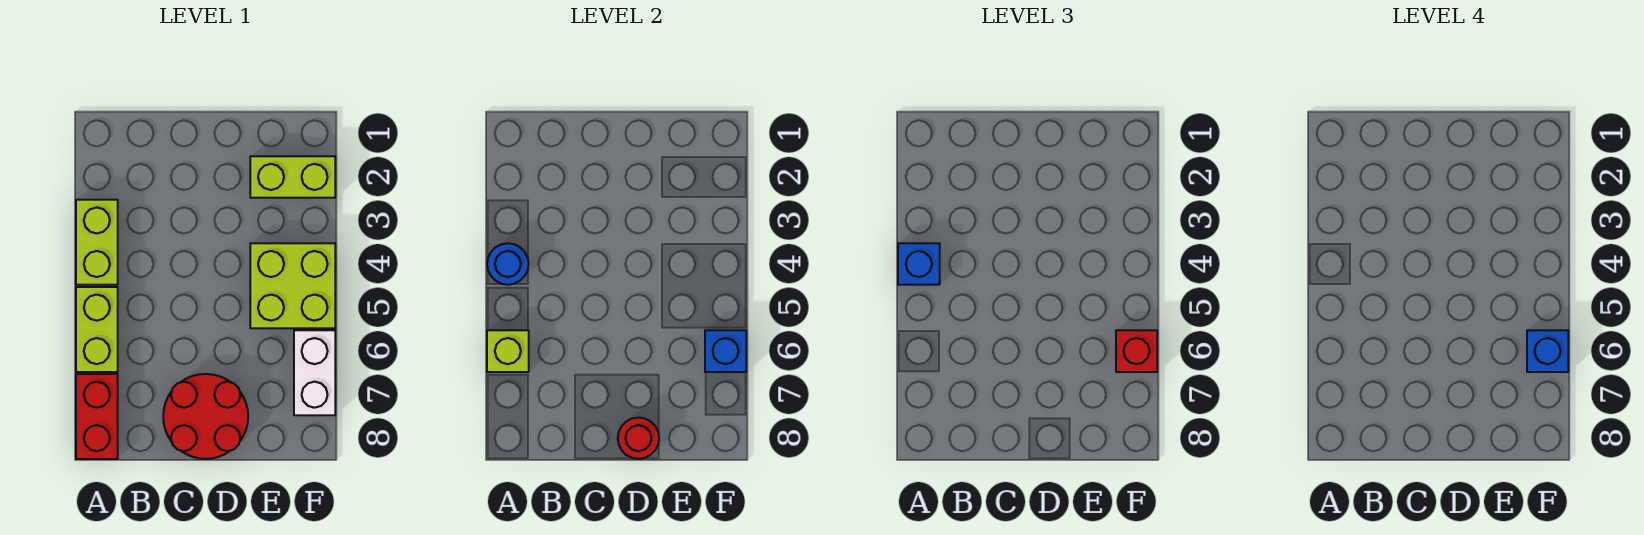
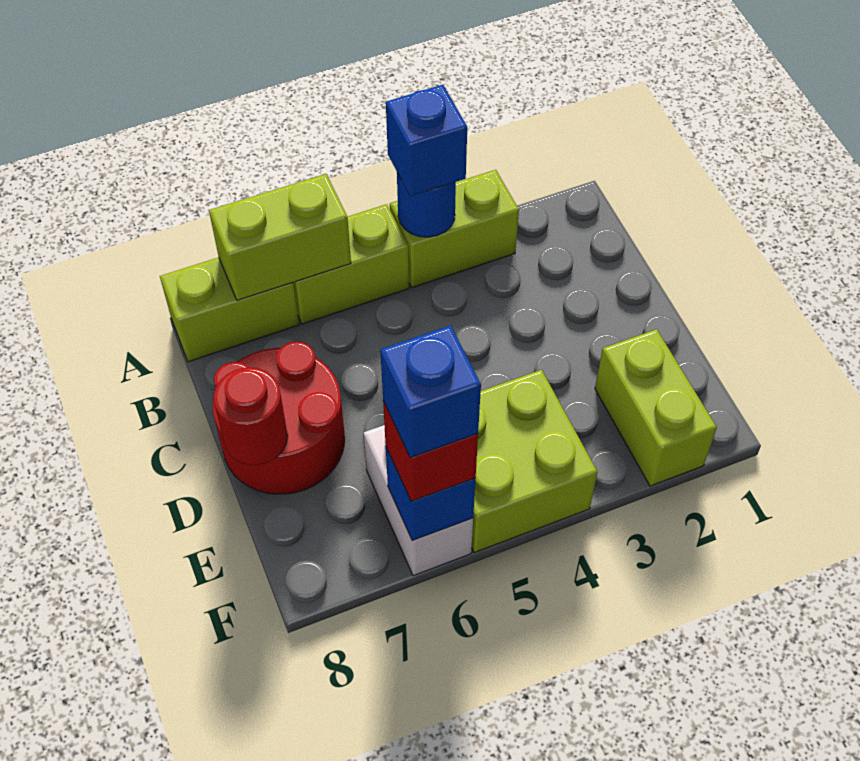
lime brick A6 level 2 -> lime brick A6:A7 level 2
red brick A7:A8 level 1 -> lime brick A7:A8 level 1
white brick F6:F7 level 1 -> white brick E6:F6 level 1

